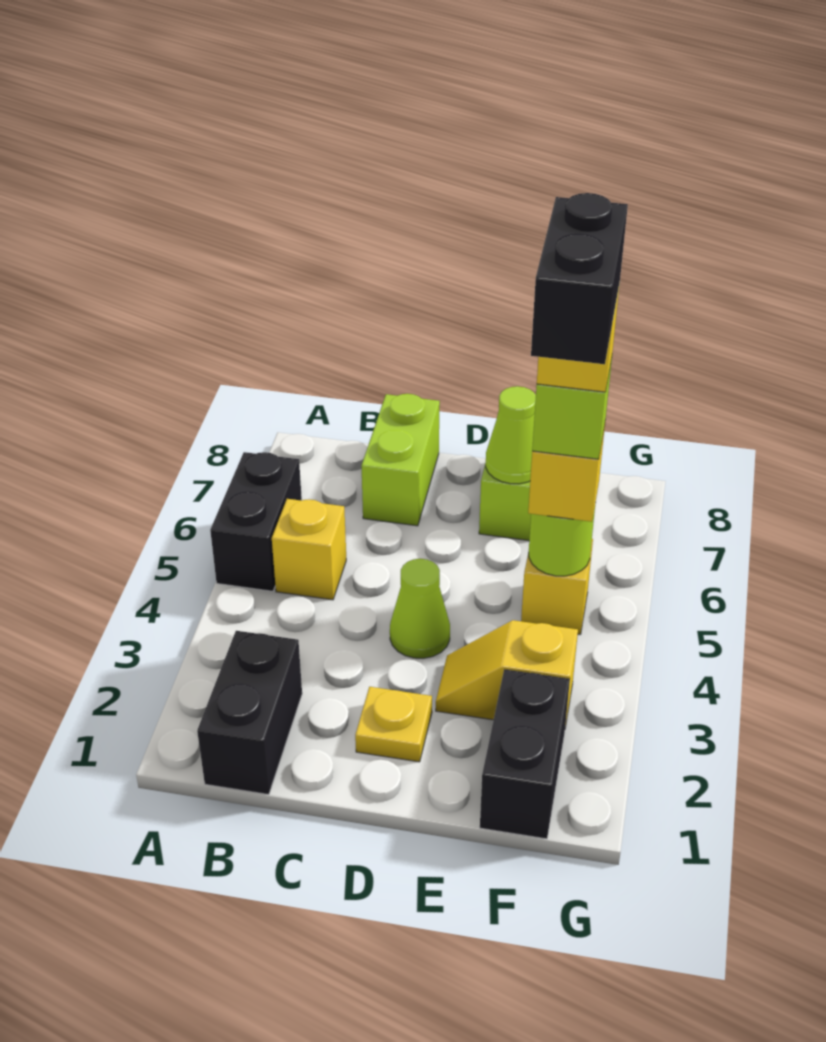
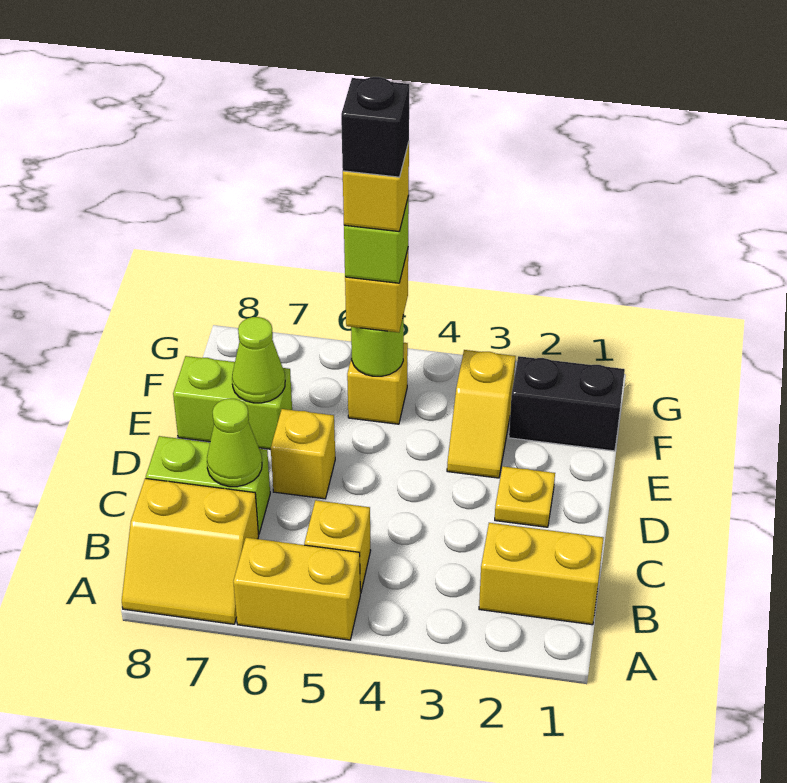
black brick A5:A6 level 1 -> yellow brick A5:A6 level 1
none -> yellow slope A7:B8 level 1 top B
black brick B1:B2 level 1 -> yellow brick B1:B2 level 1
lime cone D4 level 1 -> lime cone C7 level 2
none -> yellow brick D6 level 1
black brick F4:F5 level 6 -> black brick F5 level 6

